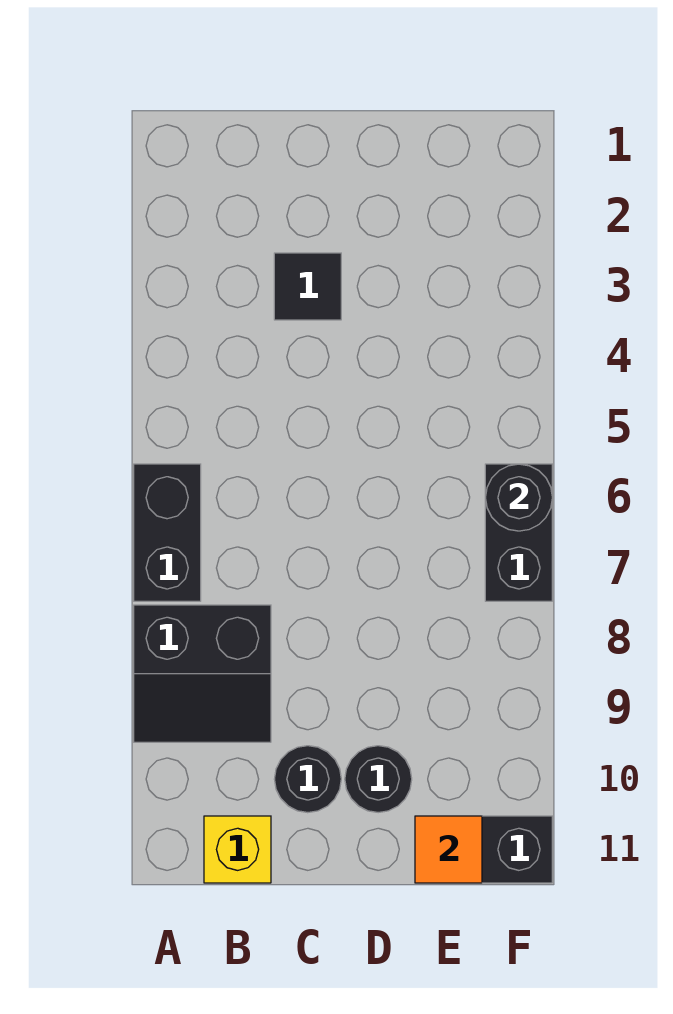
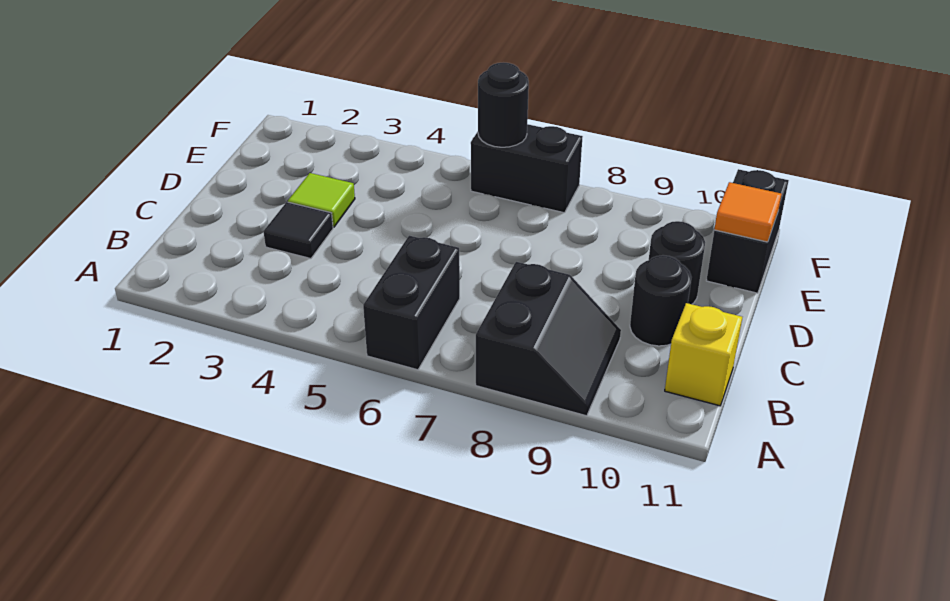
black brick A6:A7 level 1 -> black brick A6:B6 level 1
none -> lime tile D3 level 1

